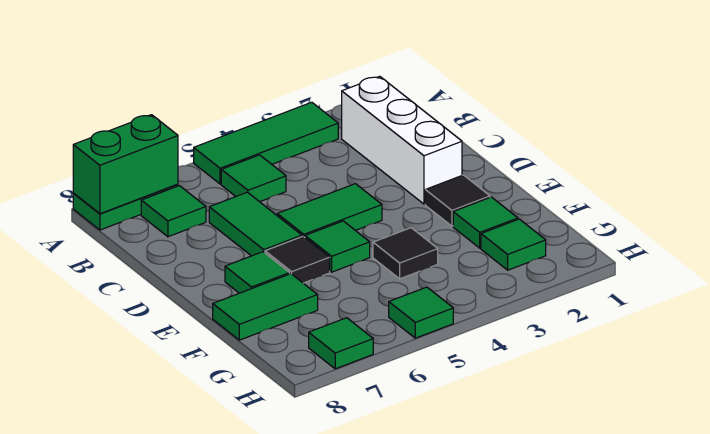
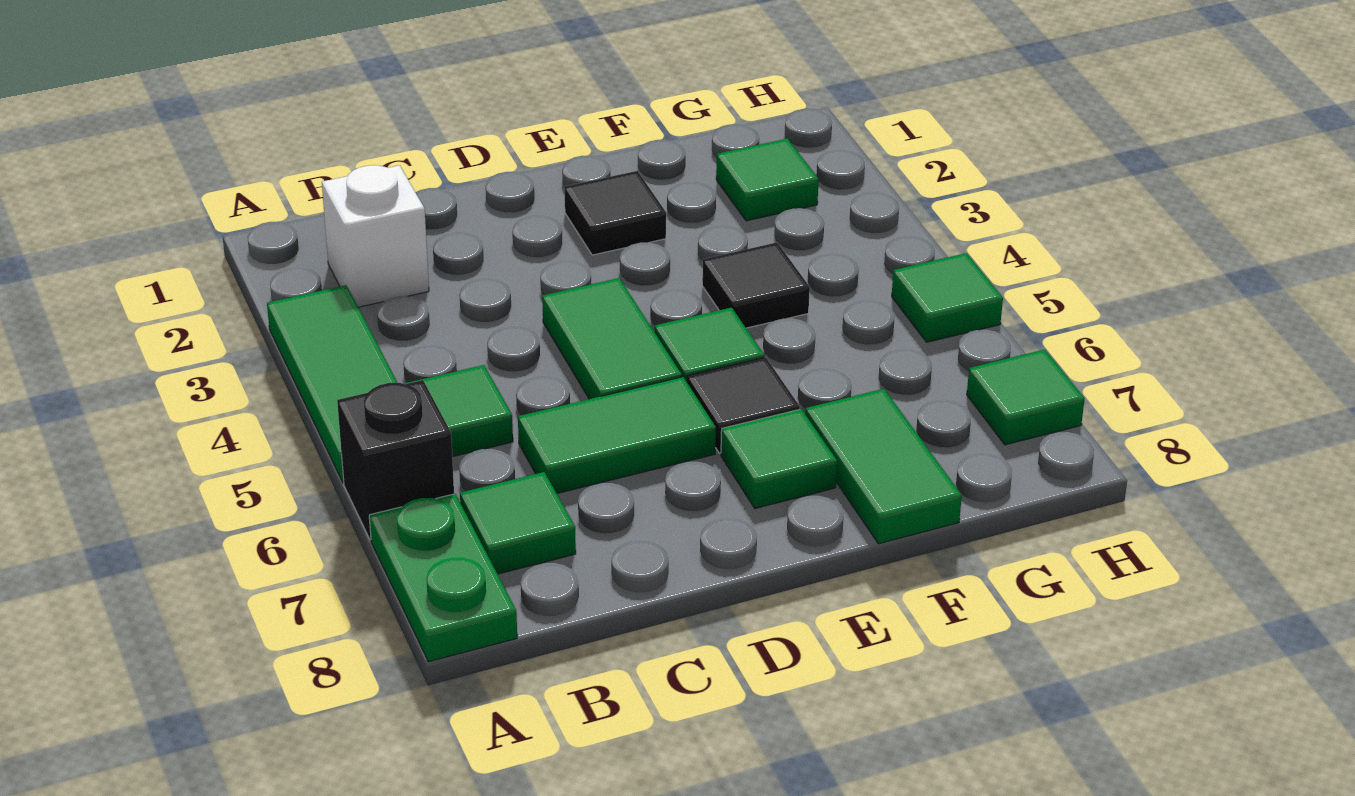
none -> black brick A6 level 1
green brick A7:A8 level 2 -> none
white brick B2:D2 level 1 -> white brick B2 level 1
green tile F2 level 1 -> none

